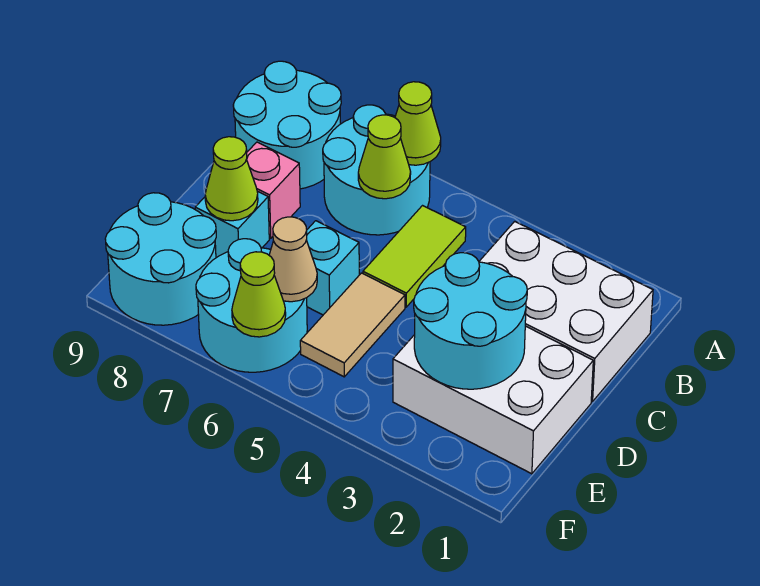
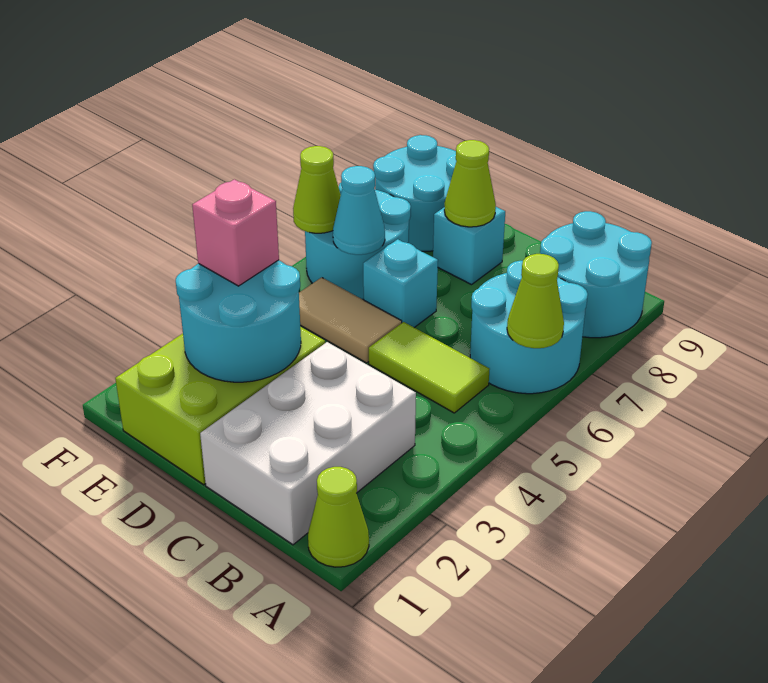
lime cone B6 level 2 -> lime cone A1 level 1
pink brick C8 level 1 -> pink brick E3 level 3
white brick D1:E3 level 1 -> lime brick D1:E3 level 1
tan cone E6 level 2 -> cyan cone E6 level 2

